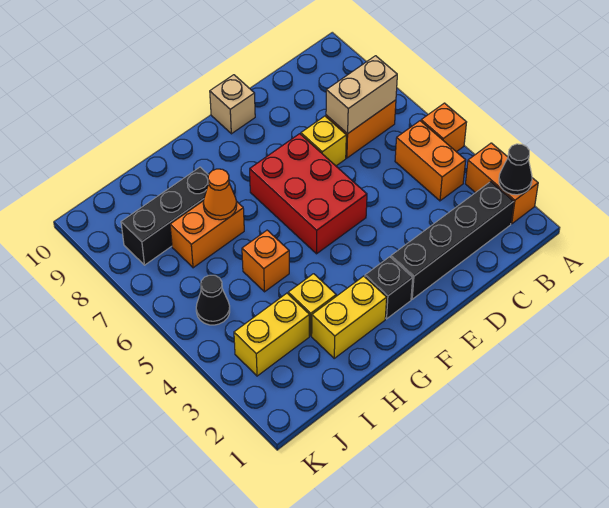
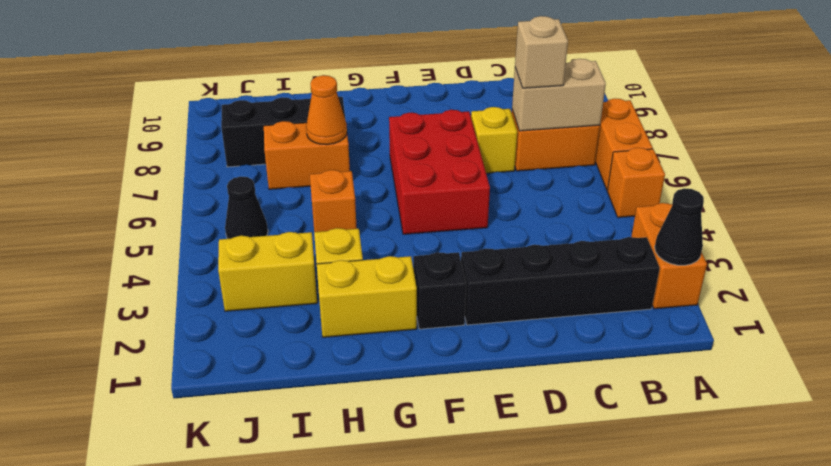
orange brick B4:B5 level 1 -> orange brick A6:A7 level 1
tan brick E10 level 1 -> tan brick C7 level 3

